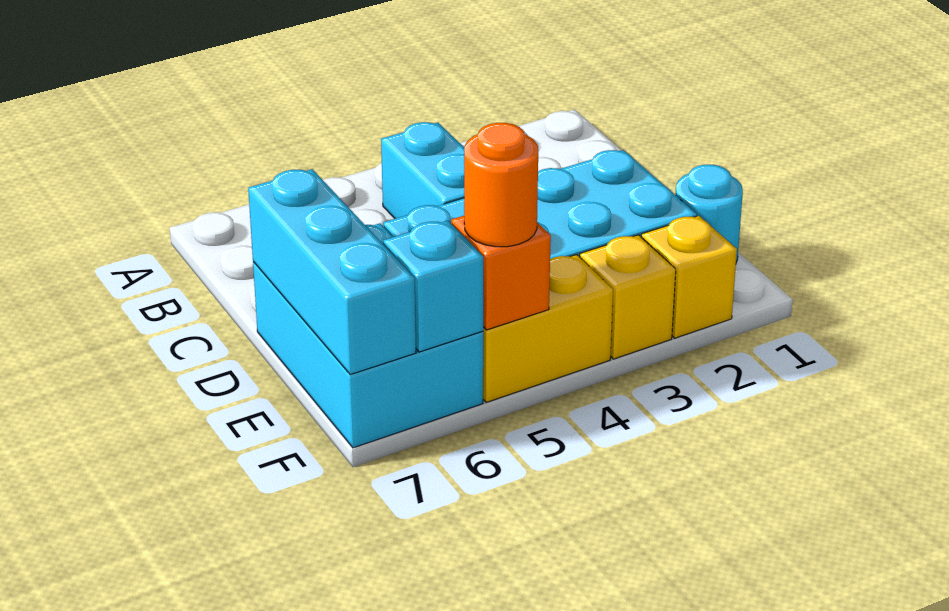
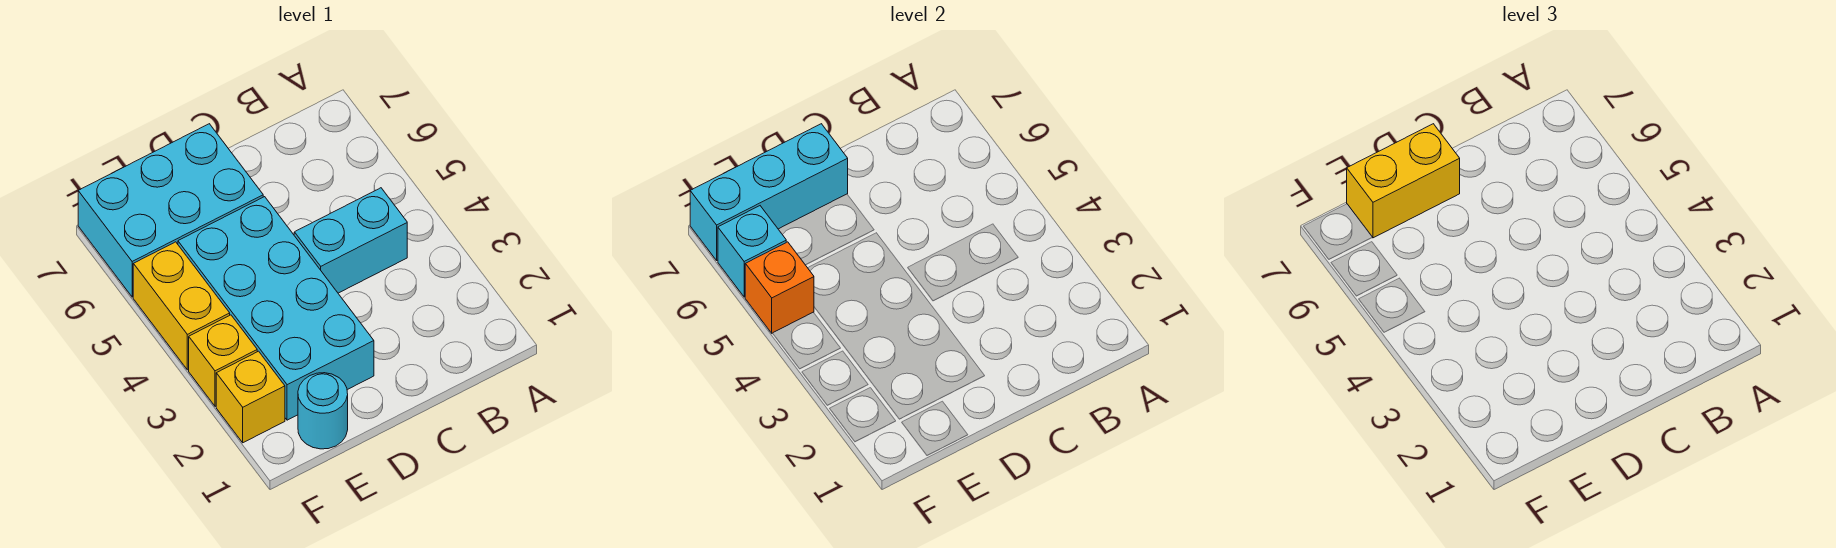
none -> yellow brick D7:E7 level 3
orange round brick F5 level 3 -> none

